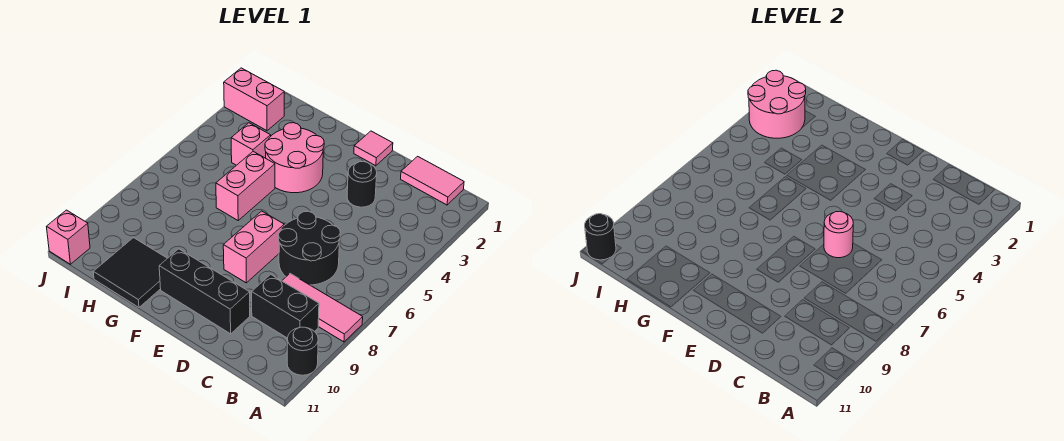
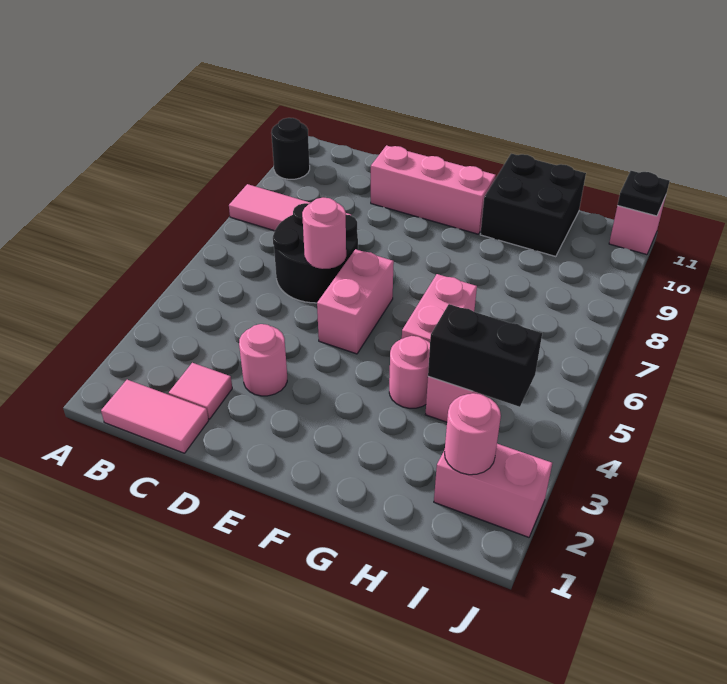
black brick B9:C9 level 1 -> black brick H4:I4 level 2
black round brick D3 level 1 -> pink round brick D3 level 1
black brick D10:F10 level 1 -> pink brick D10:F10 level 1
pink tile E1 level 1 -> pink tile C2 level 1
pink brick E7:E8 level 1 -> pink brick E5:E6 level 1
pink round brick F3:G4 level 1 -> pink round brick G4 level 1
black tile G10:H11 level 1 -> black brick G10:H11 level 1
pink round brick I2:J3 level 2 -> pink round brick I2 level 2
black round brick J11 level 2 -> black plate J11 level 2

